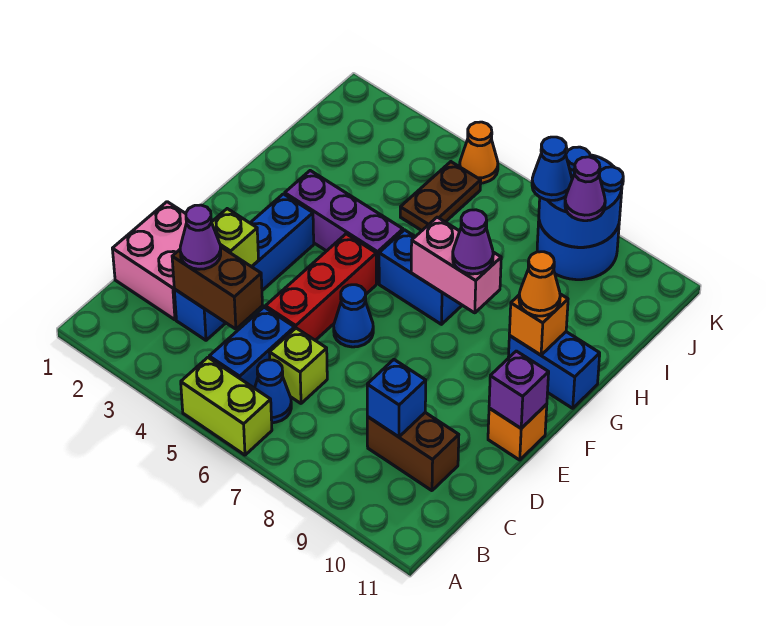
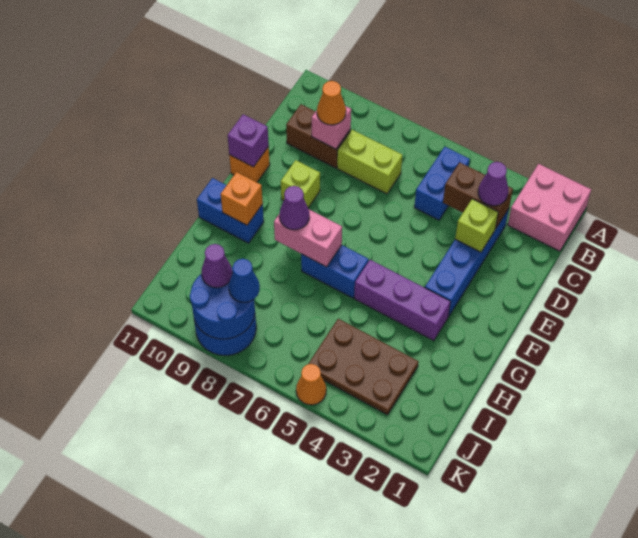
lime brick A5:A6 level 1 -> lime brick C7:C8 level 1
blue cone B6 level 1 -> none
pink brick C1:D2 level 1 -> pink brick A1:B2 level 1
lime brick C6 level 1 -> lime brick E9 level 1
blue brick C9 level 2 -> pink brick C9 level 2
red brick D5:F5 level 1 -> none
blue cone E6 level 1 -> none
orange cone G10 level 3 -> orange cone C9 level 3
brown plate I5:J5 level 1 -> brown plate I3:J5 level 1

